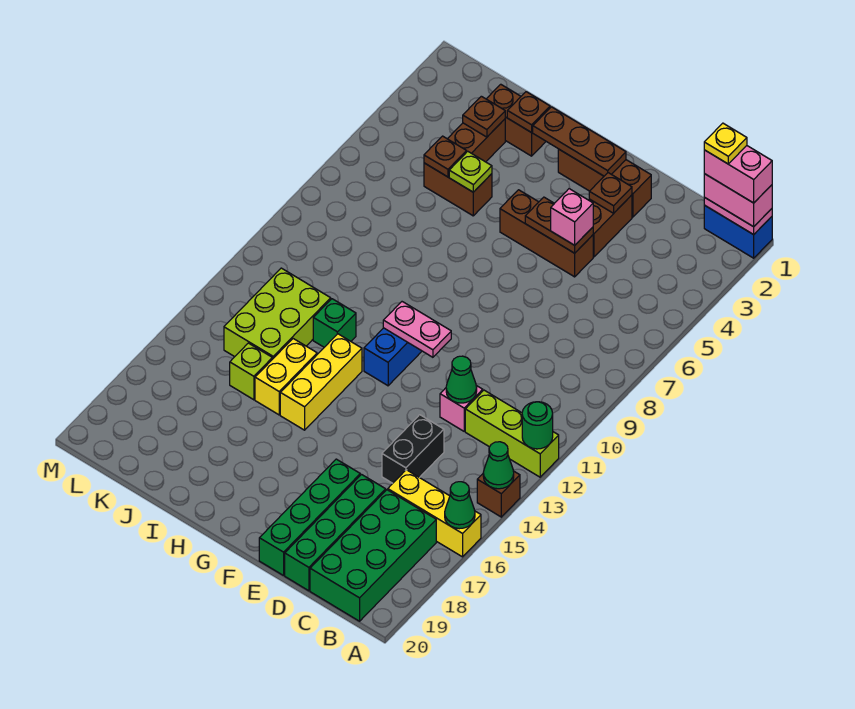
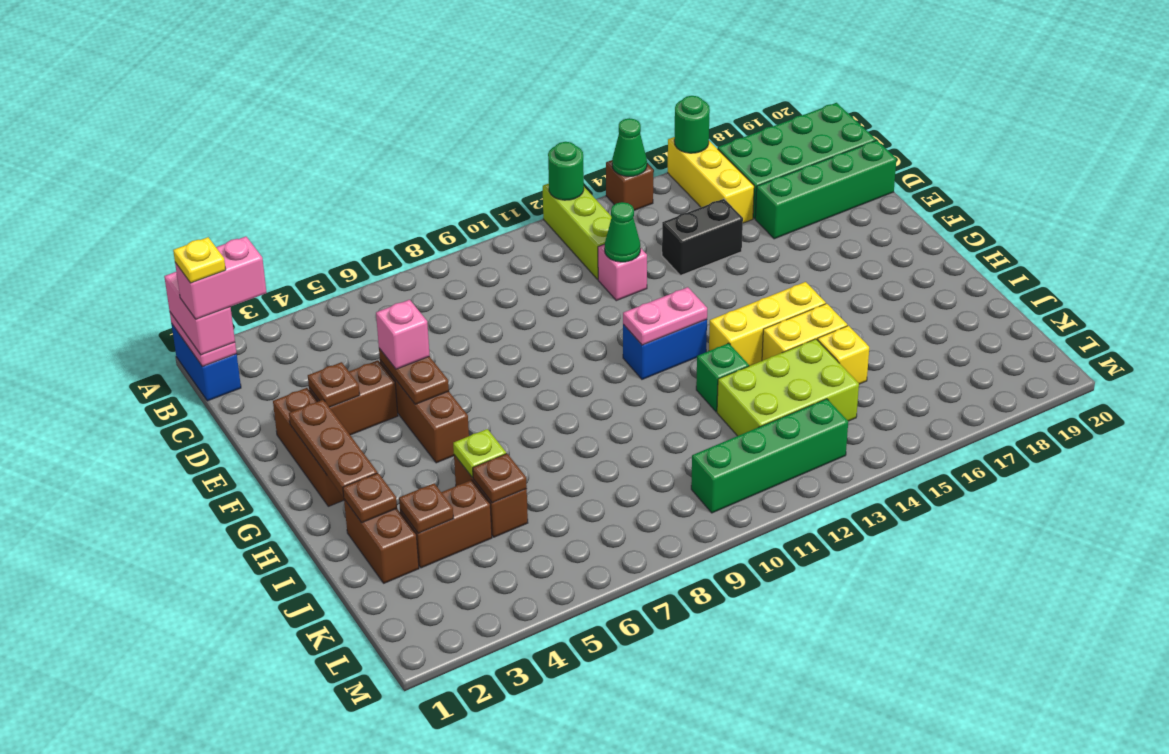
pink brick A1:B1 level 4 -> pink brick B1:B2 level 4
green cone A16 level 2 -> green round brick A16 level 2
green brick E17:E20 level 1 -> green brick L10:L13 level 1
pink plate F11:G11 level 2 -> pink plate G11:G12 level 2
lime brick J15 level 1 -> yellow brick J15 level 1

